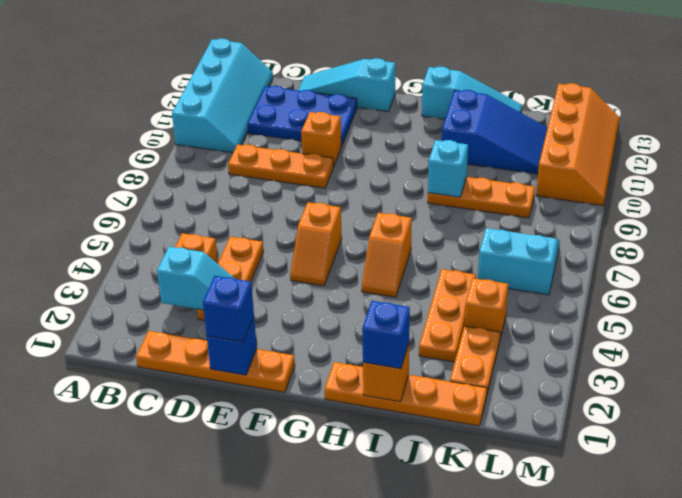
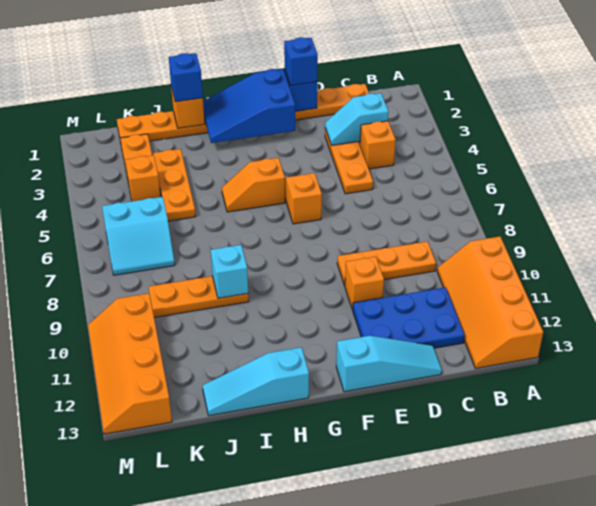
cyan slope A10:B13 level 1 top A -> orange slope A10:B13 level 1 top A
orange slope H5:H6 level 1 top 6 -> orange slope G5:H5 level 1 top G
blue slope I11:K12 level 1 top I -> blue slope F1:H2 level 2 top F

